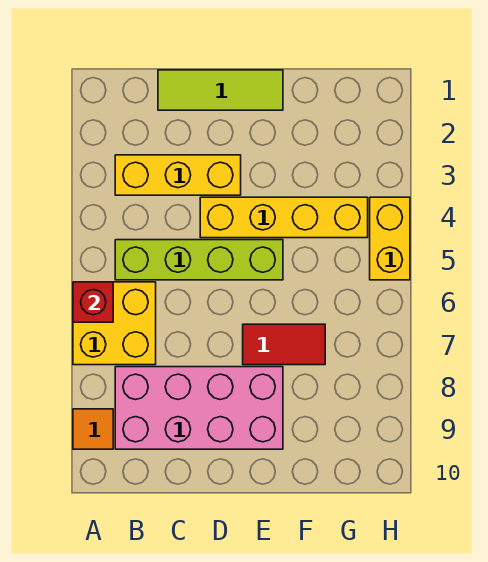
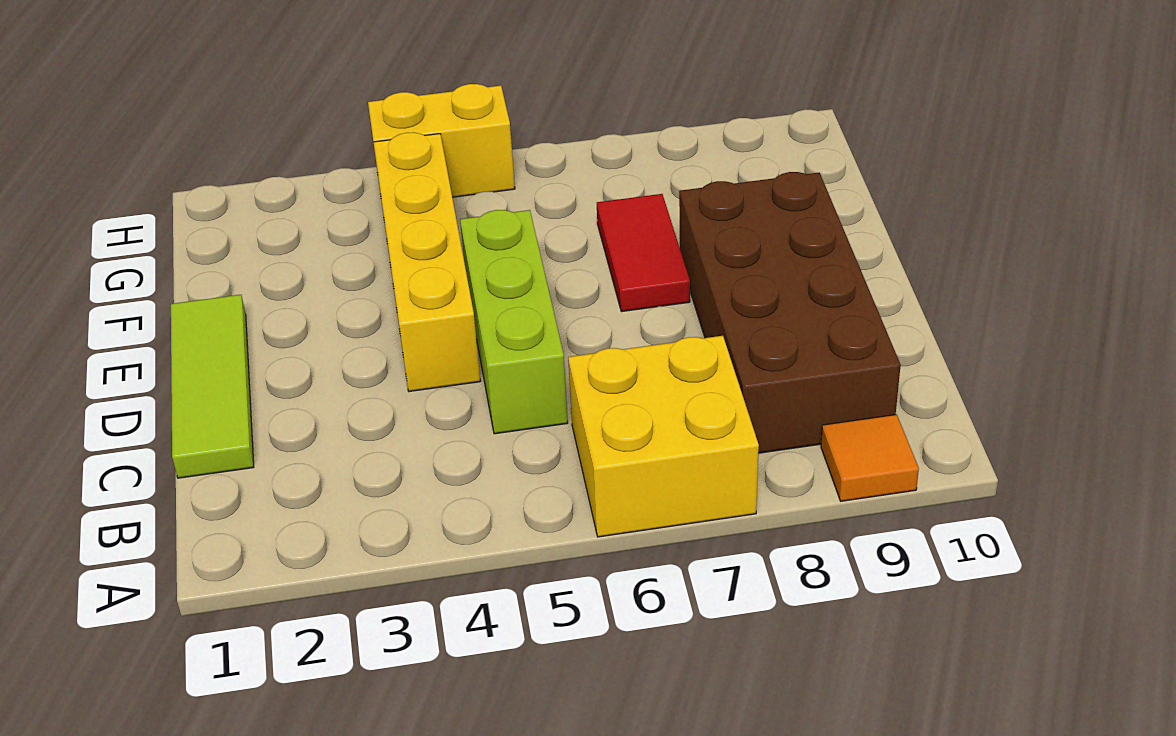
red brick A6 level 2 -> none
yellow brick B3:D3 level 1 -> none
lime brick B5:E5 level 1 -> lime brick C5:E5 level 1
pink brick B8:E9 level 1 -> brown brick B8:E9 level 1

